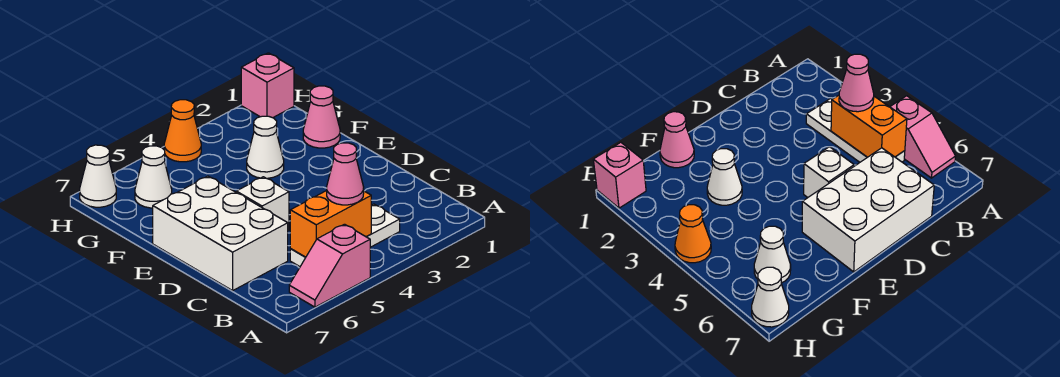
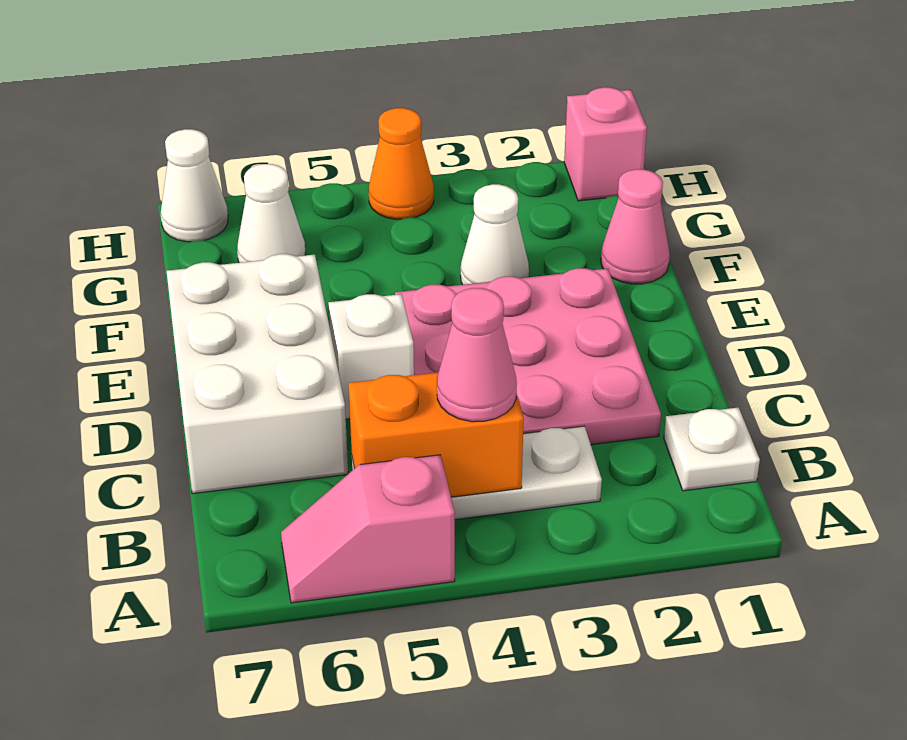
none -> white plate B1 level 1
none -> pink plate C2:E4 level 1

